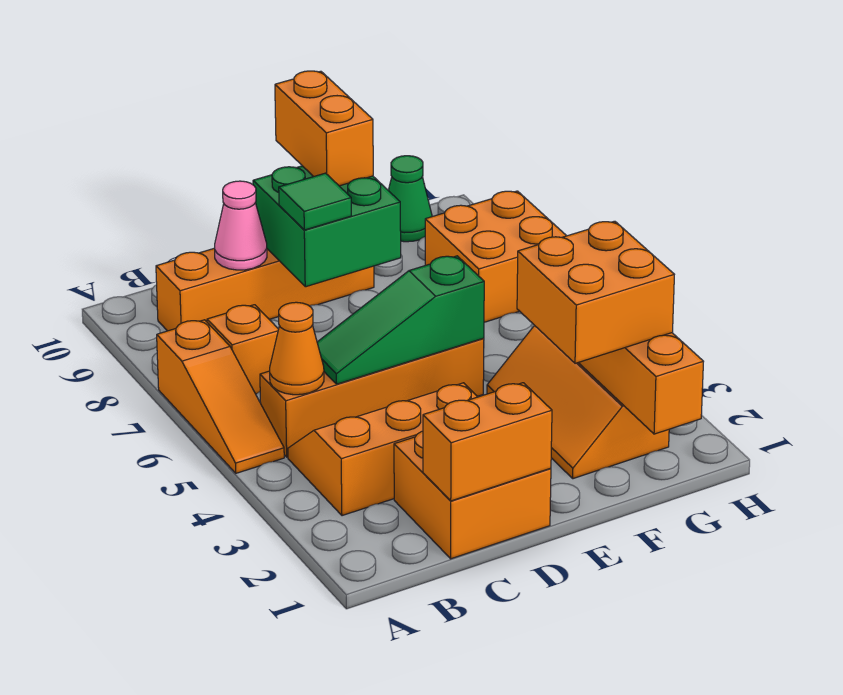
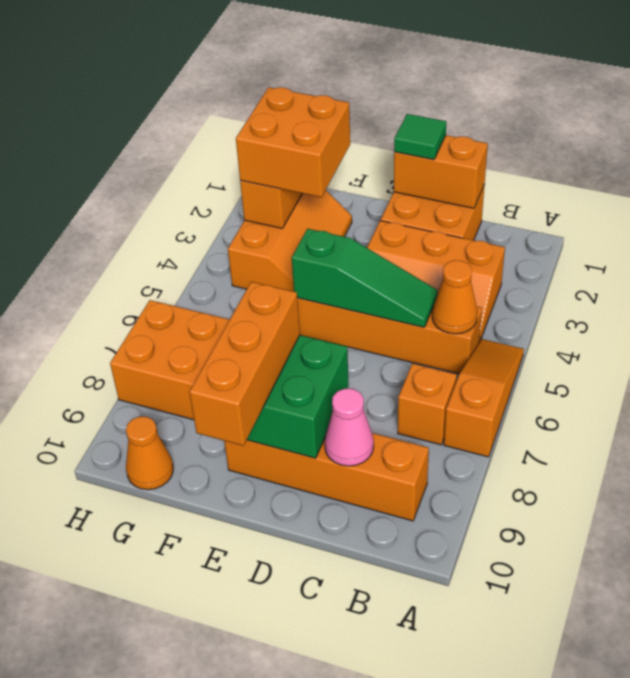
green tile D8 level 3 -> green tile D1 level 3
orange brick E9:E10 level 3 -> orange brick E8:E10 level 3
green cone G10 level 1 -> orange cone G10 level 1

